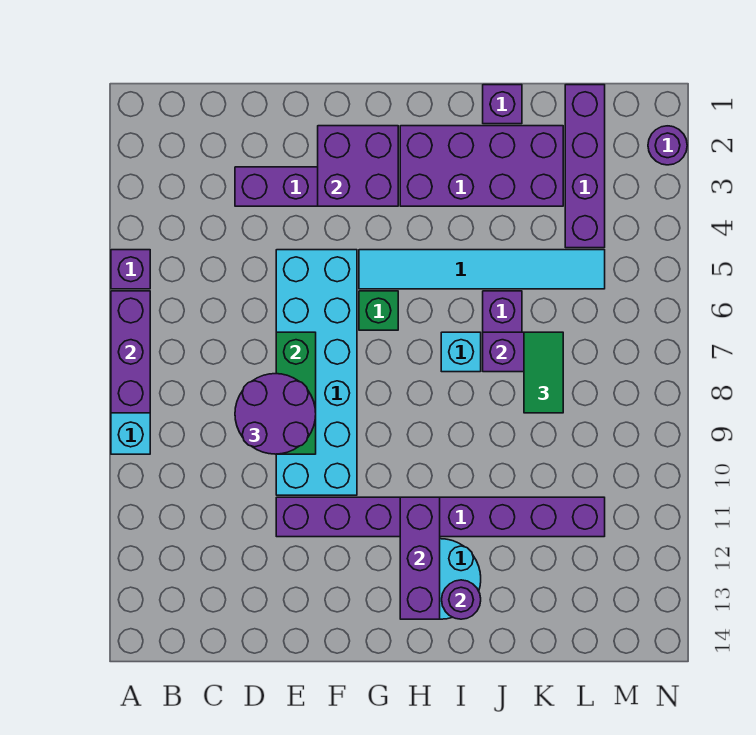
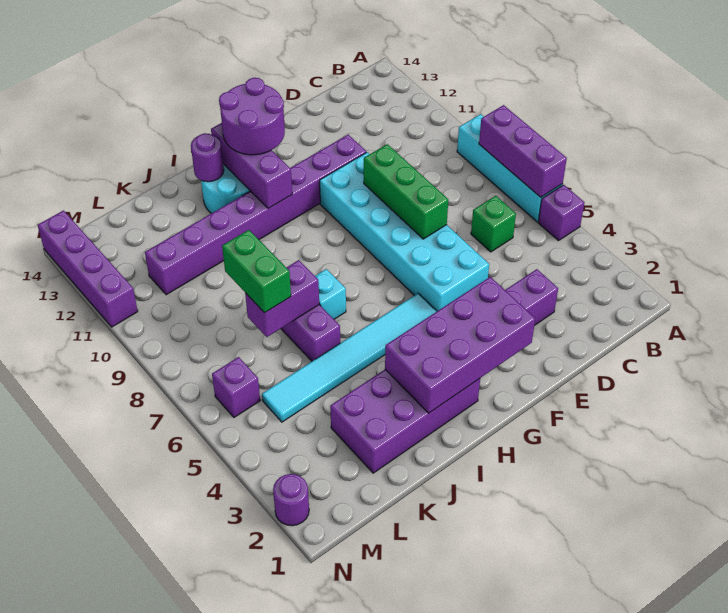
purple round brick D8:E9 level 3 -> purple round brick G12:H13 level 3
purple brick F2:G3 level 2 -> purple brick F2:I3 level 2
green brick G6 level 1 -> green brick C6 level 1
purple brick J1 level 1 -> purple brick M6 level 1
green tile K7:K8 level 3 -> green brick K7:K8 level 3
purple brick L1:L4 level 1 -> purple brick N11:N14 level 1

